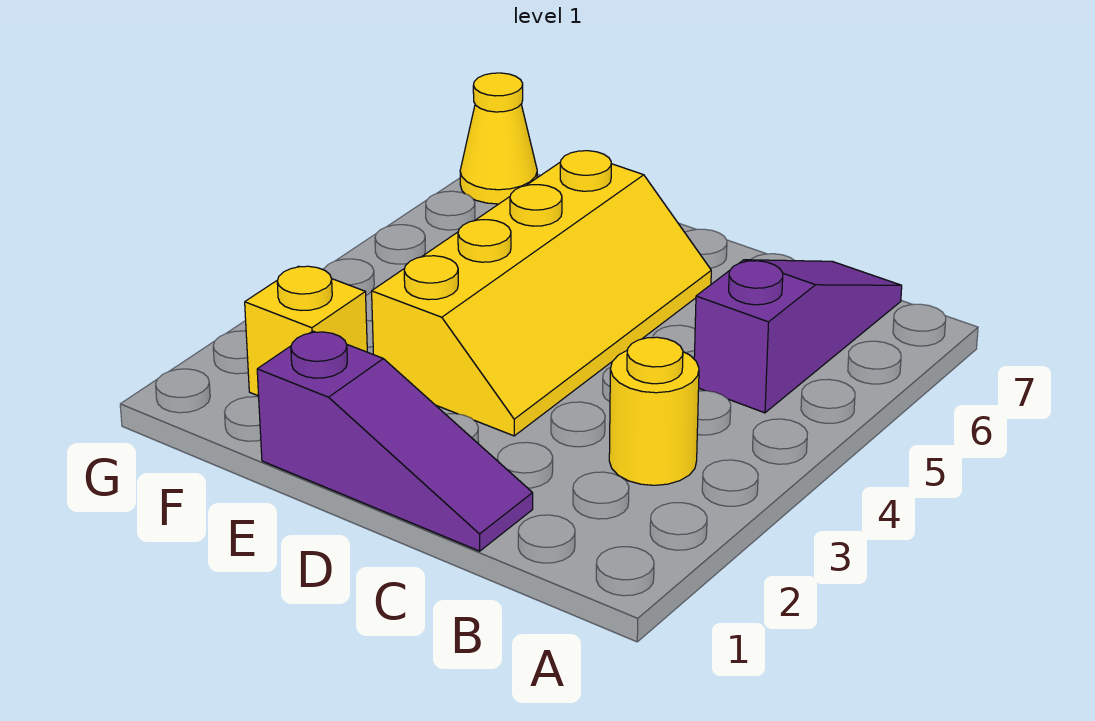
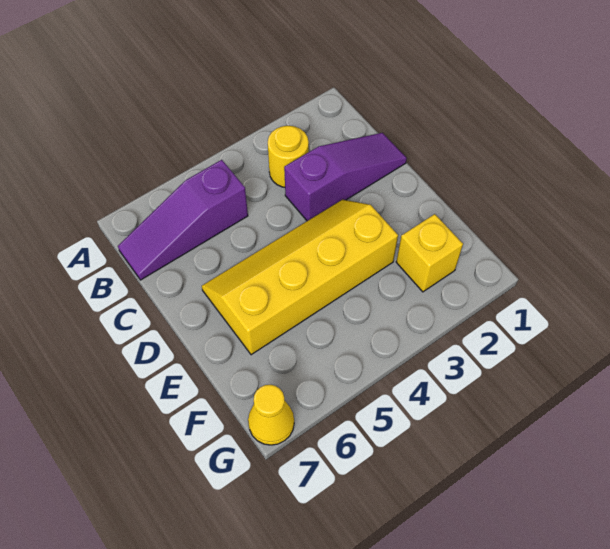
purple slope C1:E1 level 1 top E -> purple slope C1:C3 level 1 top 3

